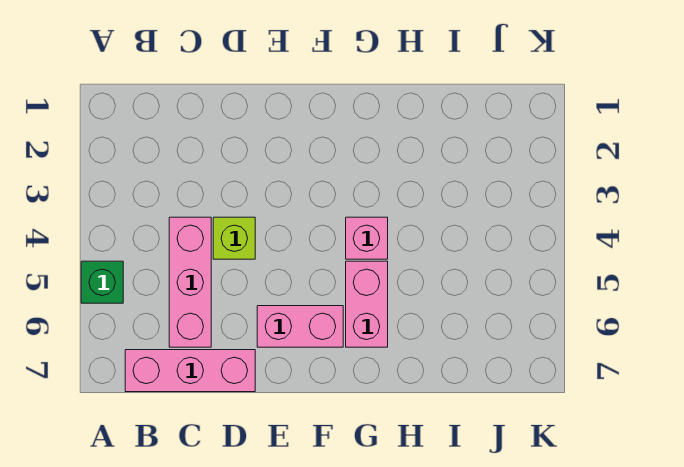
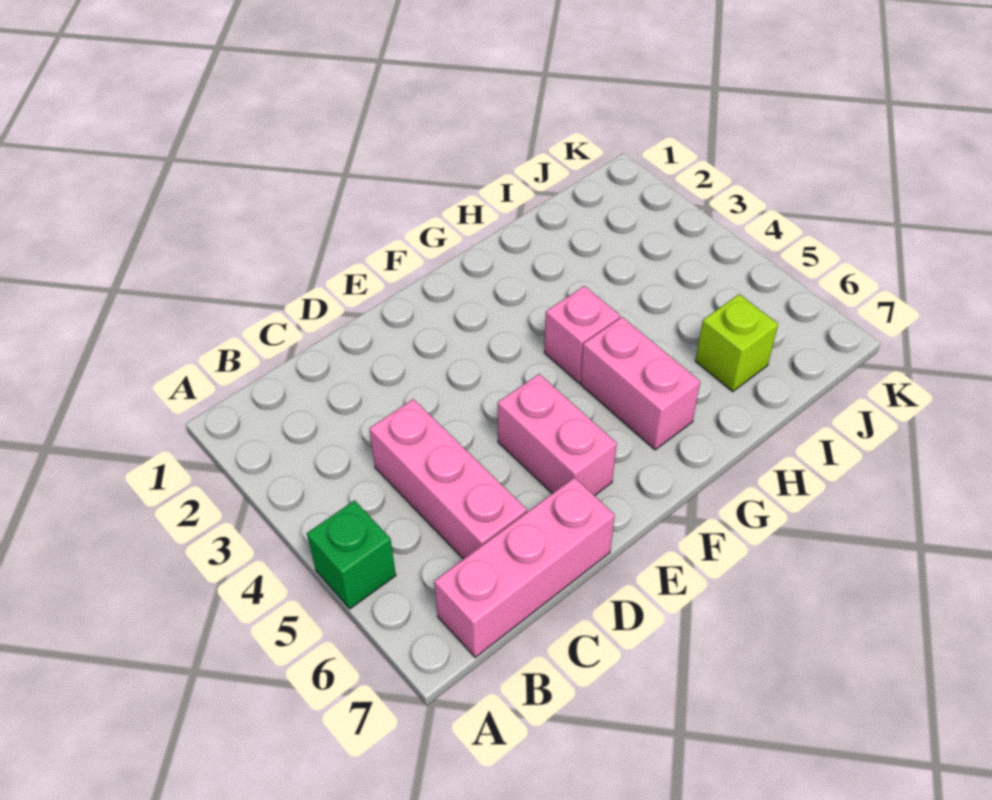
lime brick D4 level 1 -> lime brick I6 level 1
pink brick E6:F6 level 1 -> pink brick E5:E6 level 1

